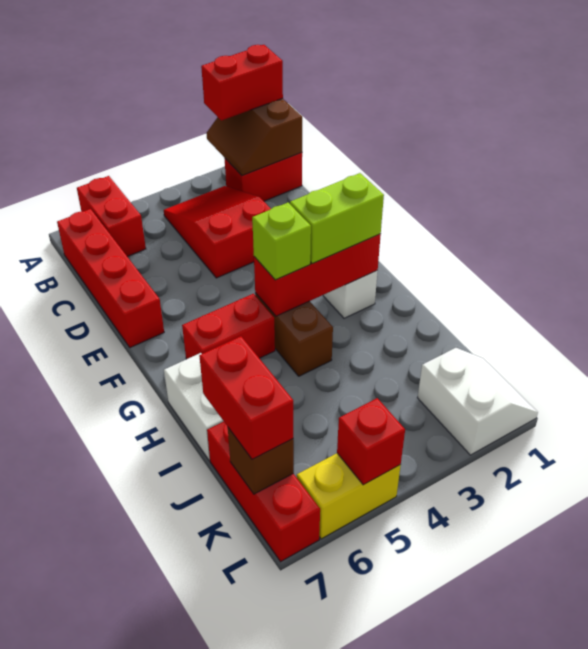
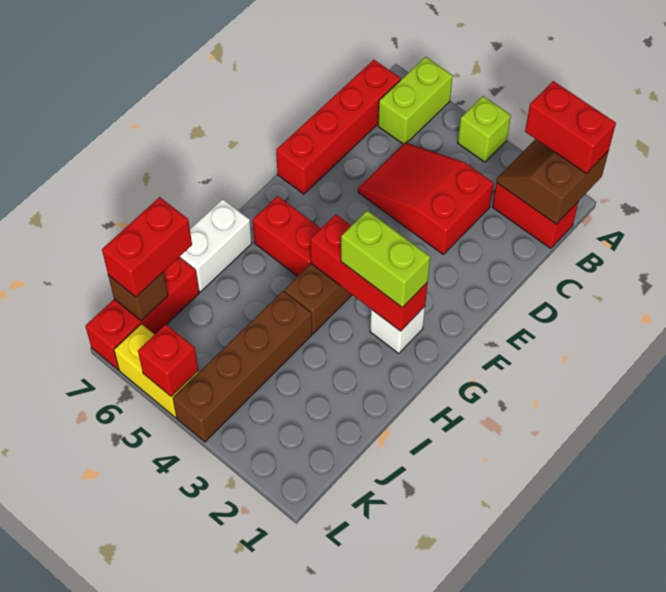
red brick A6:B6 level 1 -> lime brick A6:B6 level 1
red slope B3:D4 level 1 top D -> red slope C3:D5 level 1 top 3
lime brick G4 level 3 -> lime brick A4 level 1
none -> brown brick I4:L4 level 1
white slope K1:L2 level 1 top 2 -> none

